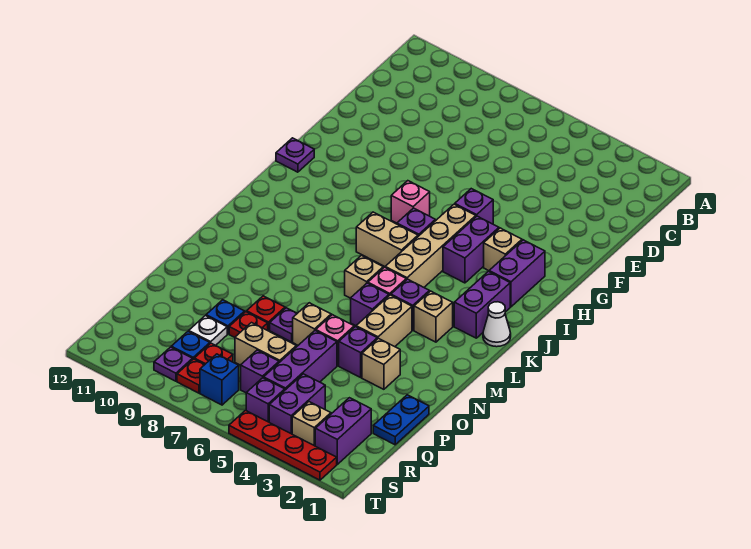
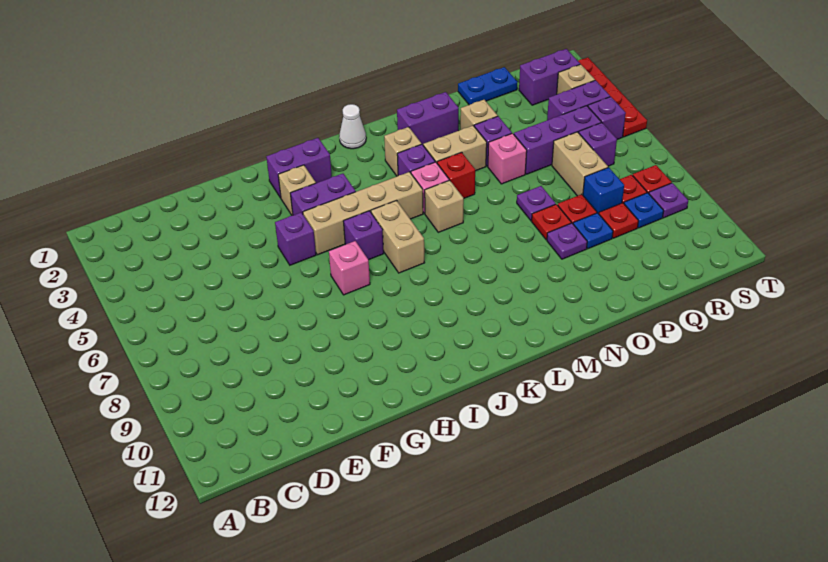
purple plate H12 level 1 -> purple plate O9 level 1
purple brick J2:K2 level 1 -> purple brick M2:N2 level 1
purple brick M5 level 1 -> red brick M5 level 1
tan brick O6 level 1 -> none
white plate Q9 level 1 -> red plate Q9 level 1
blue brick S7 level 1 -> blue brick Q8 level 1

